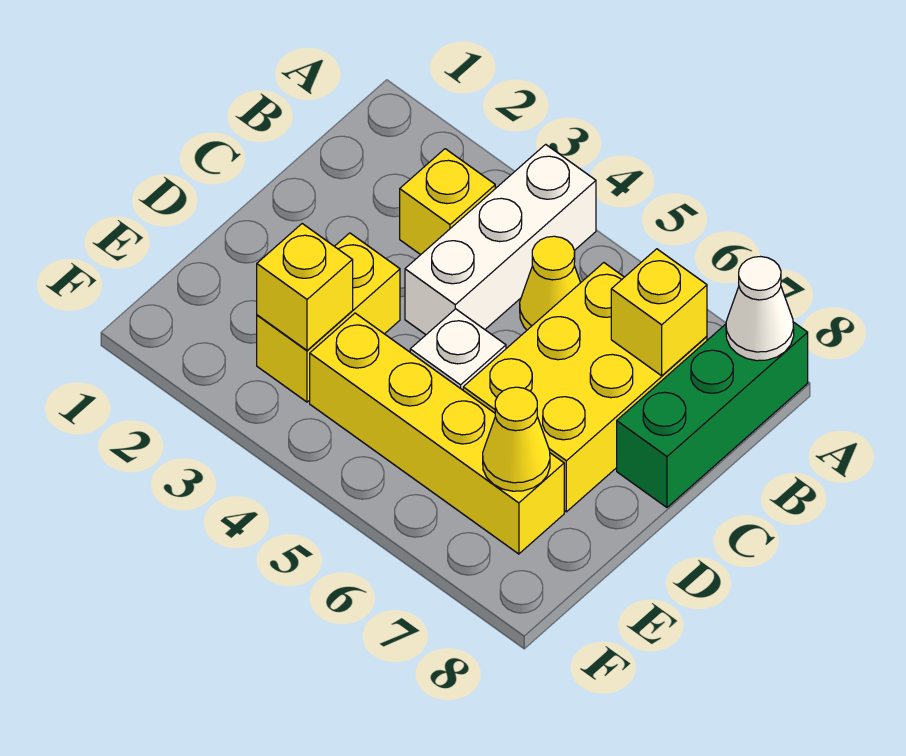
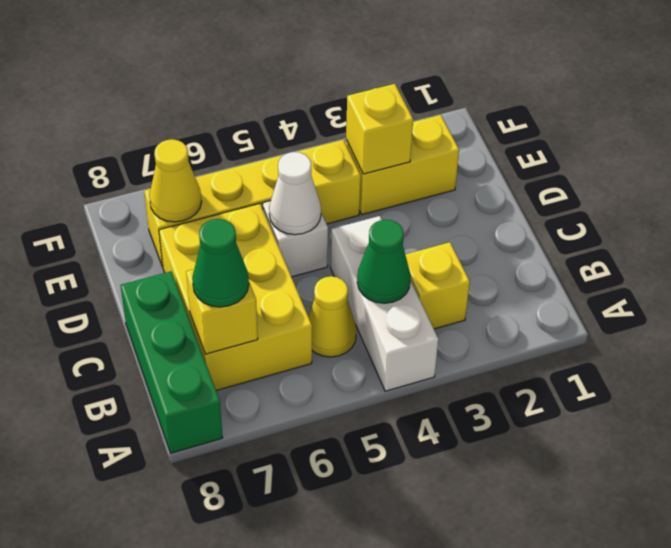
white cone A8 level 2 -> white cone D5 level 2
none -> green cone B4 level 2
none -> green cone B7 level 3
yellow brick D3:E3 level 1 -> yellow brick E2:E3 level 1

